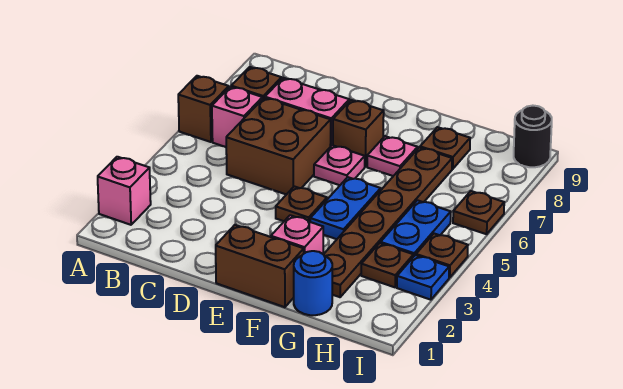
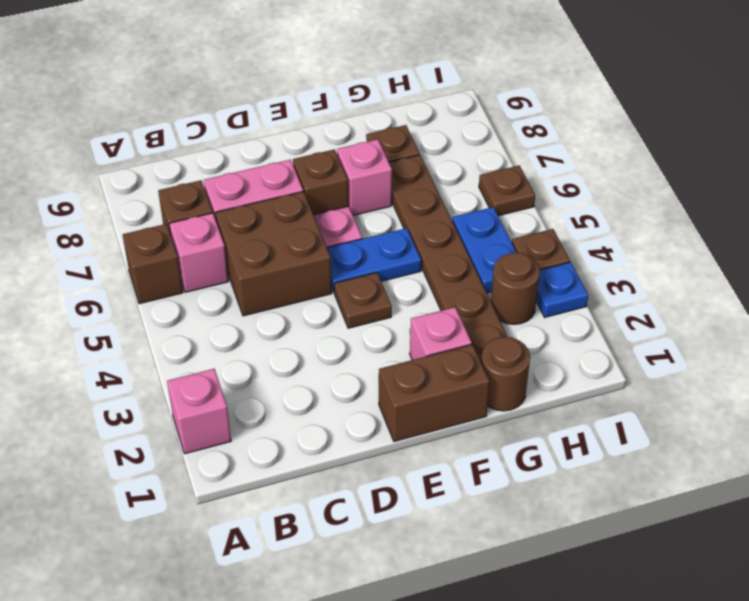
blue plate F4:F5 level 1 -> blue plate E5:F5 level 1
pink plate F7 level 1 -> pink brick F7 level 1
blue round brick G1 level 1 -> brown round brick G1 level 1
brown plate H3 level 1 -> brown round brick H3 level 1
black round brick I9 level 1 -> none

